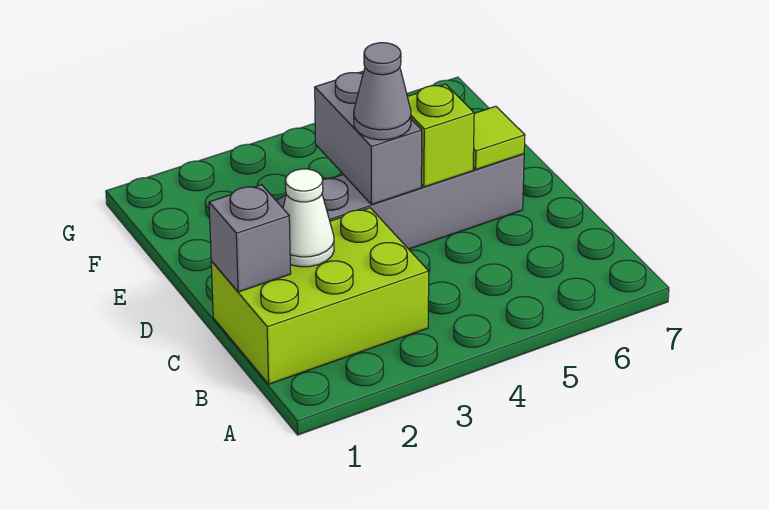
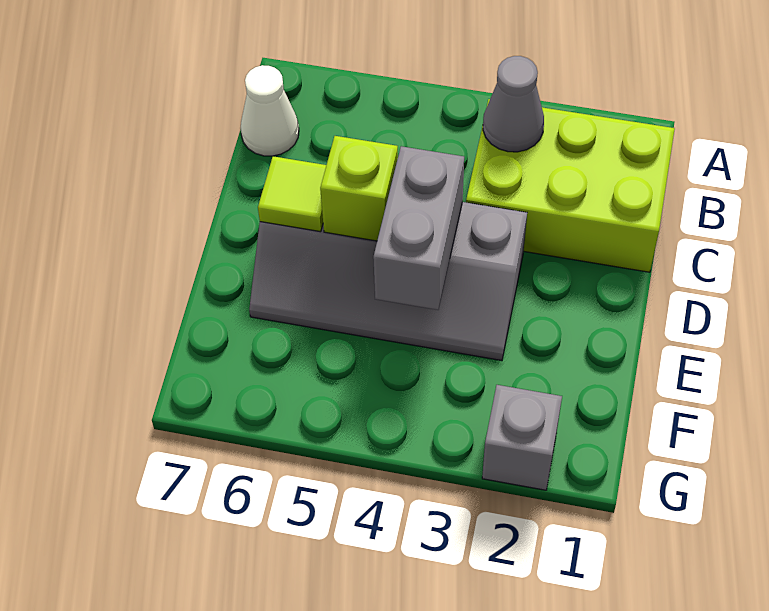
grey brick C1 level 2 -> grey brick G2 level 1
white cone C2 level 2 -> white cone B7 level 1
grey cone D4 level 3 -> grey cone B3 level 2

